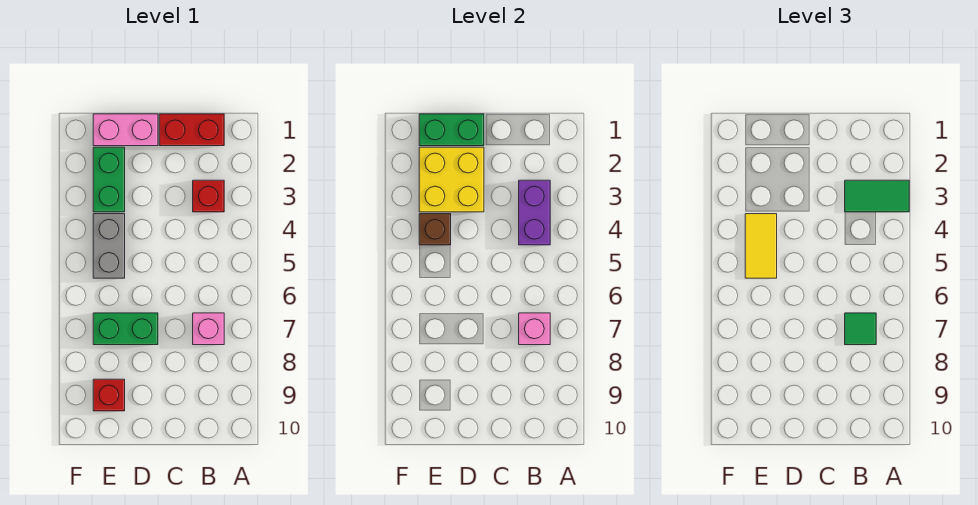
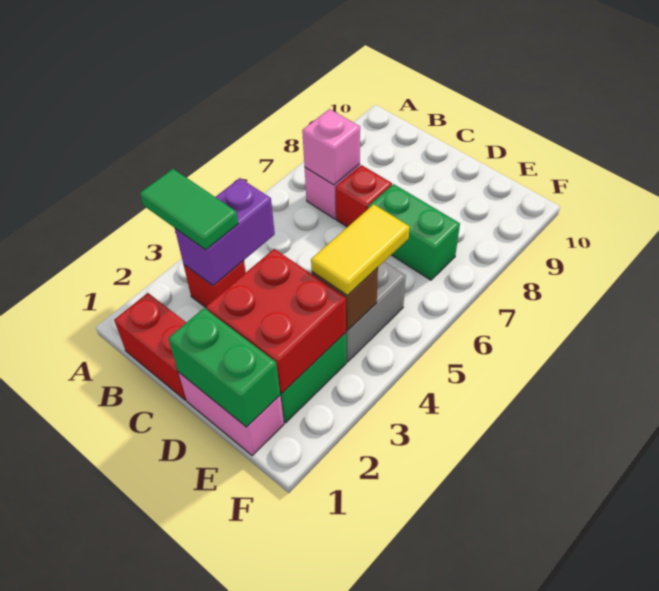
green tile B7 level 3 -> none
yellow brick D2:E3 level 2 -> red brick D2:E3 level 2
red brick E9 level 1 -> red brick C7 level 1

